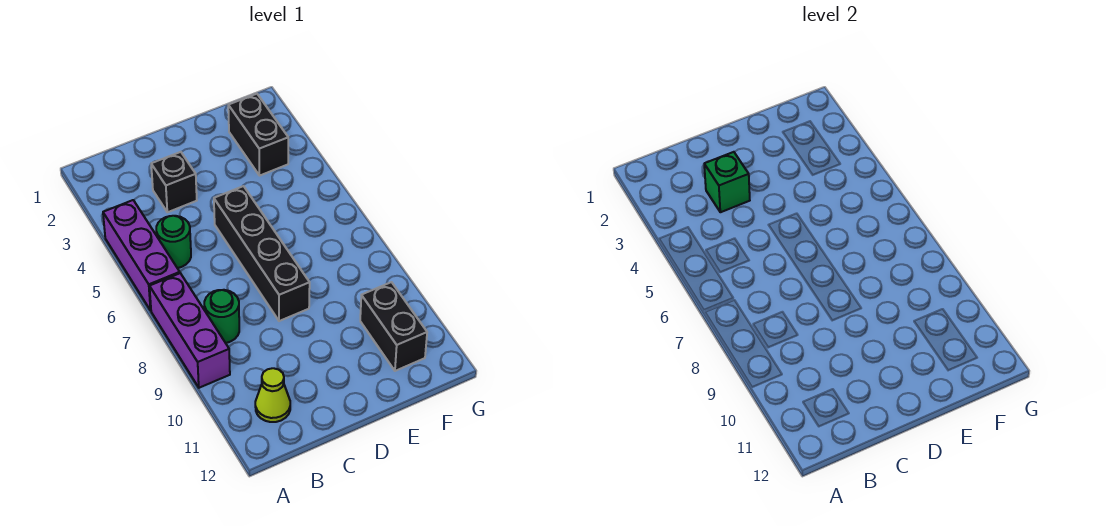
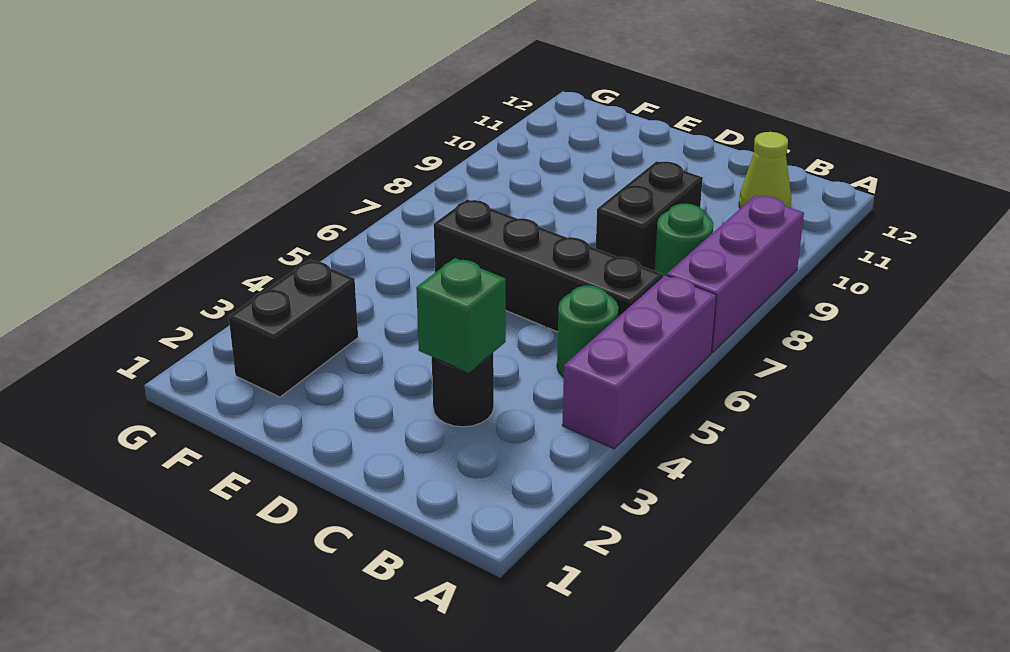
black brick C3 level 1 -> black round brick C3 level 1
black brick D5:D8 level 1 -> black brick B6:E6 level 1
black brick F10:F11 level 1 -> black brick C8:C9 level 1

